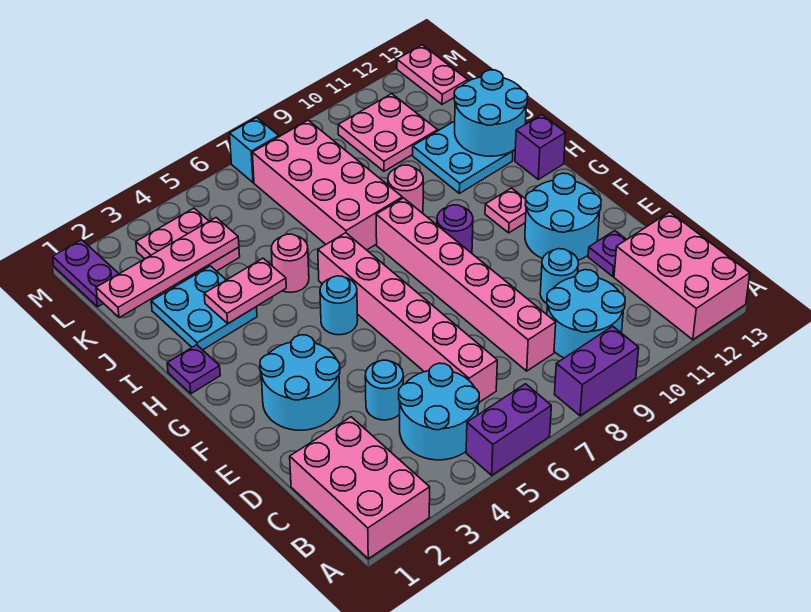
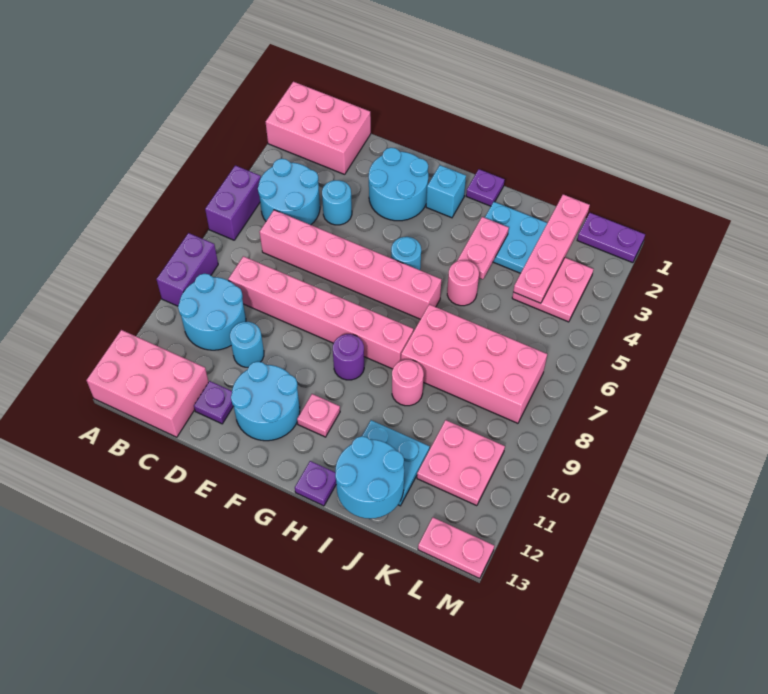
purple brick H13 level 1 -> purple plate H13 level 1
cyan brick M7 level 1 -> cyan brick G2 level 1

